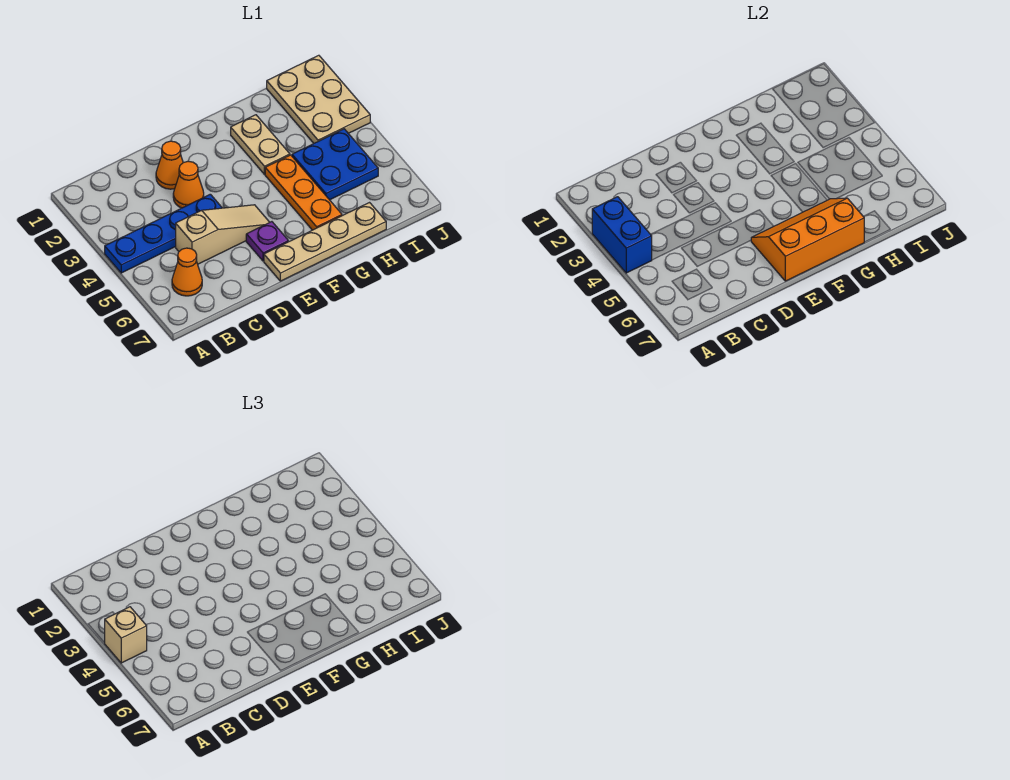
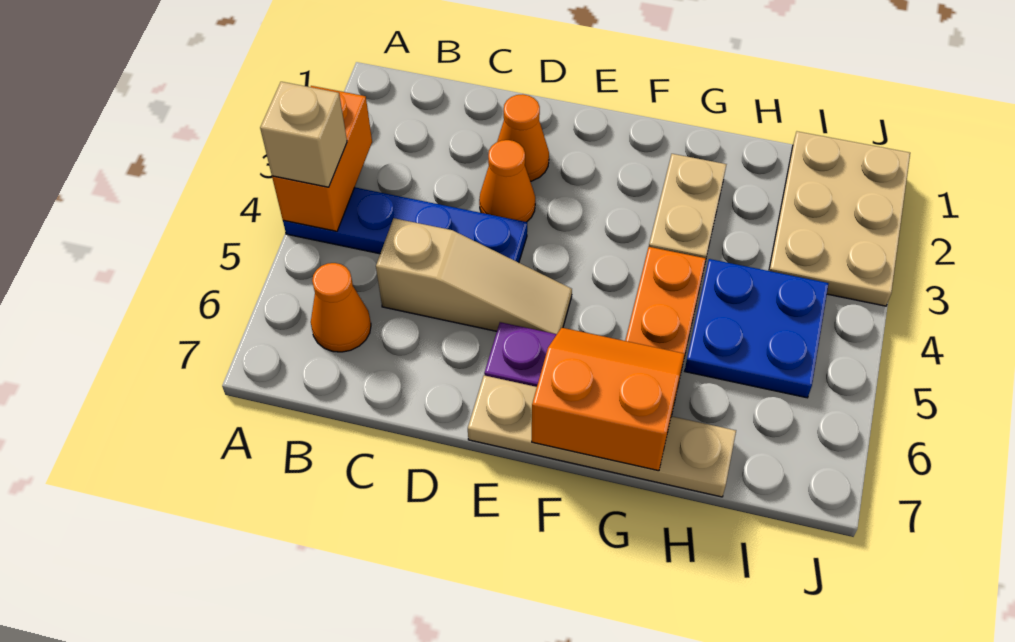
blue brick A3:A4 level 2 -> orange brick A3:A4 level 2
orange slope E6:G7 level 2 top 7 -> orange slope F6:G7 level 2 top 7

